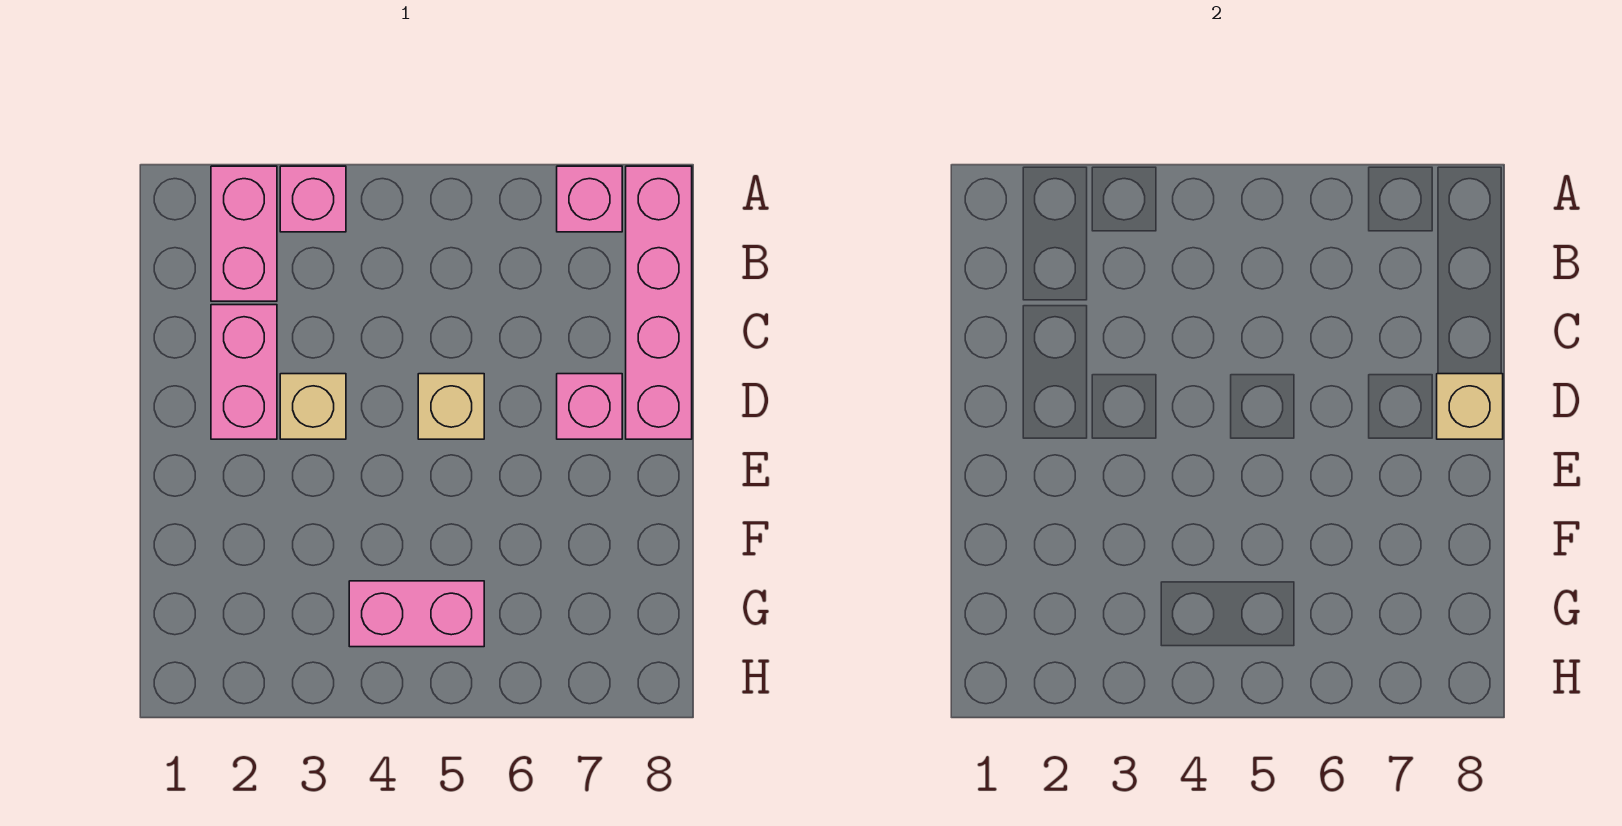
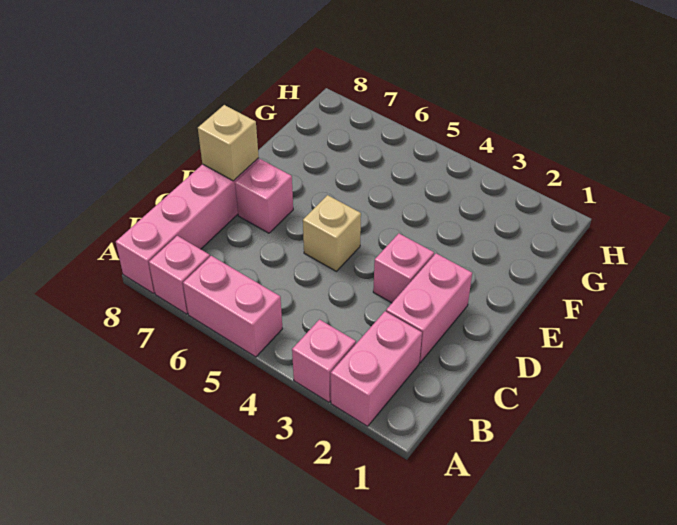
tan brick D3 level 1 -> pink brick D3 level 1
pink brick G4:G5 level 1 -> pink brick A5:A6 level 1

